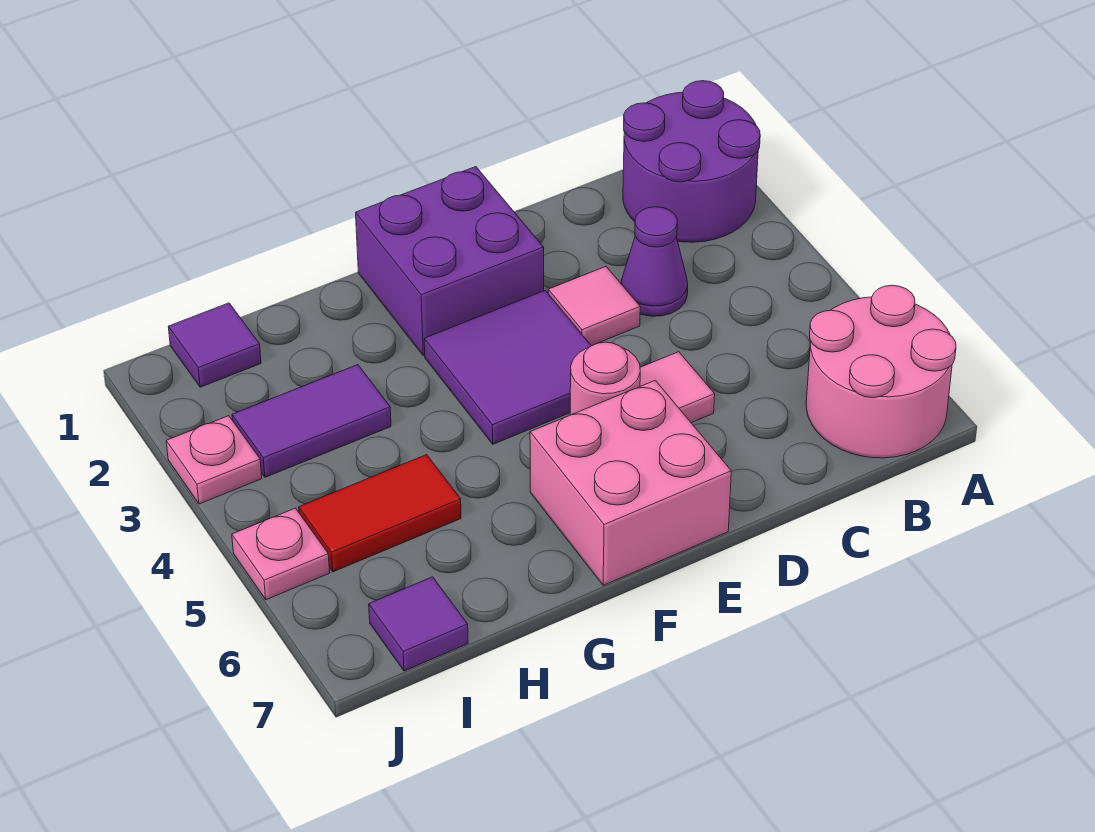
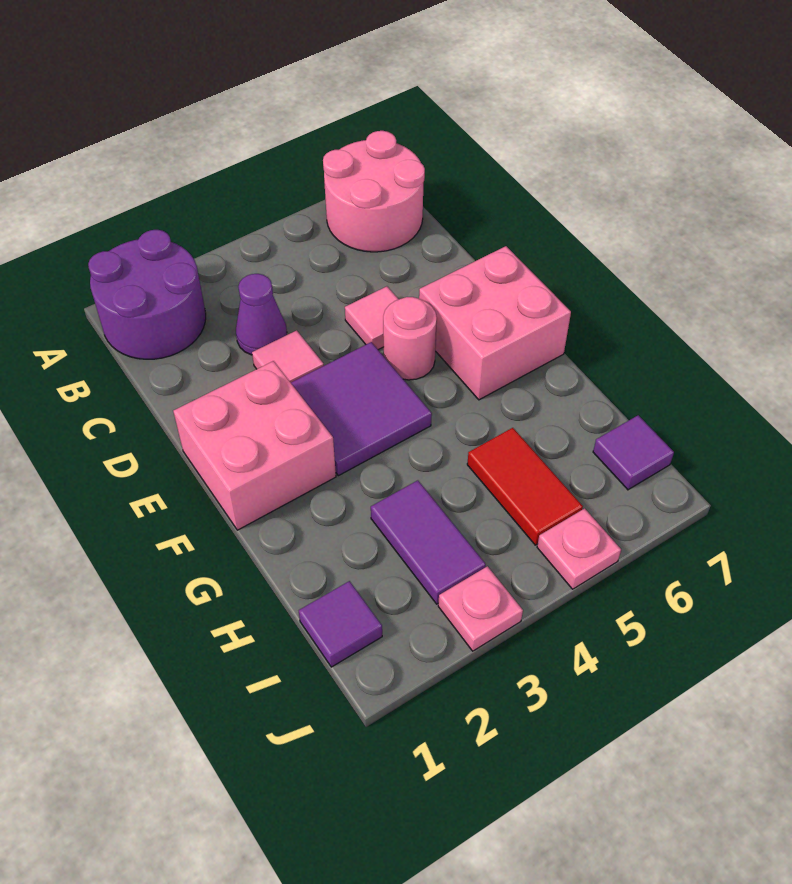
purple brick E1:F2 level 1 -> pink brick E1:F2 level 1

